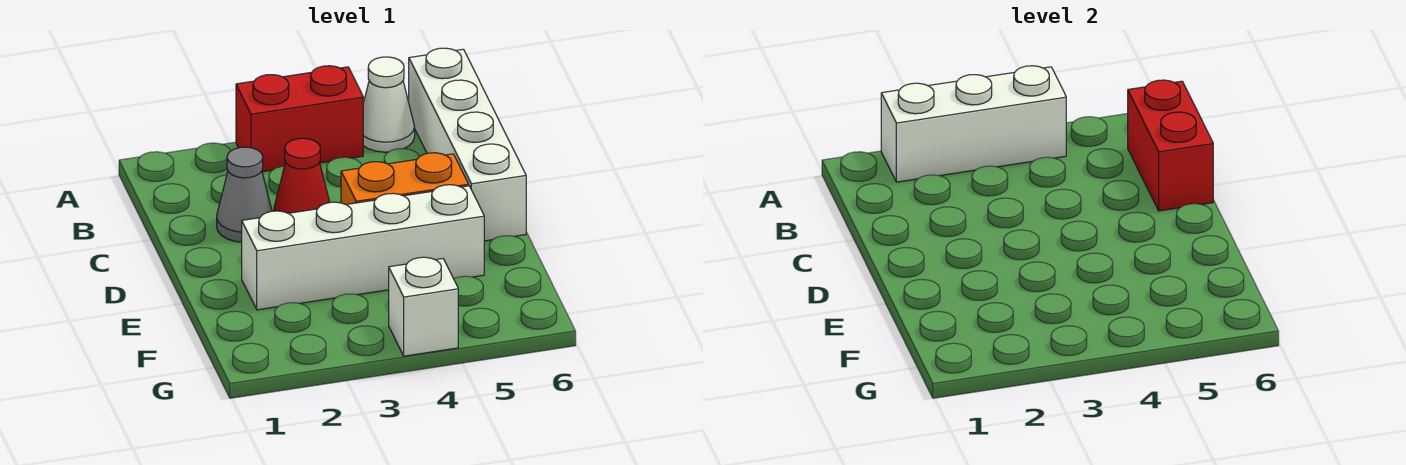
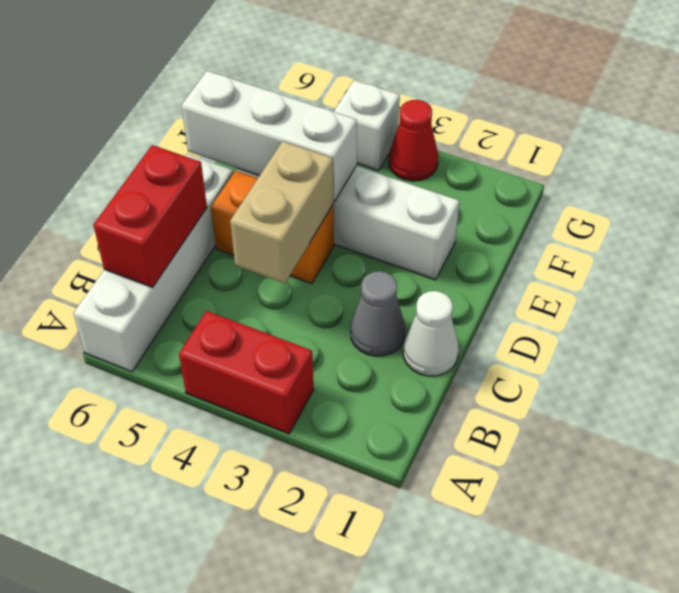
white brick A2:A4 level 2 -> white brick E4:E6 level 2
white cone A5 level 1 -> white cone C1 level 1
red cone C3 level 1 -> red cone G3 level 1
none -> tan brick C4:D4 level 2

